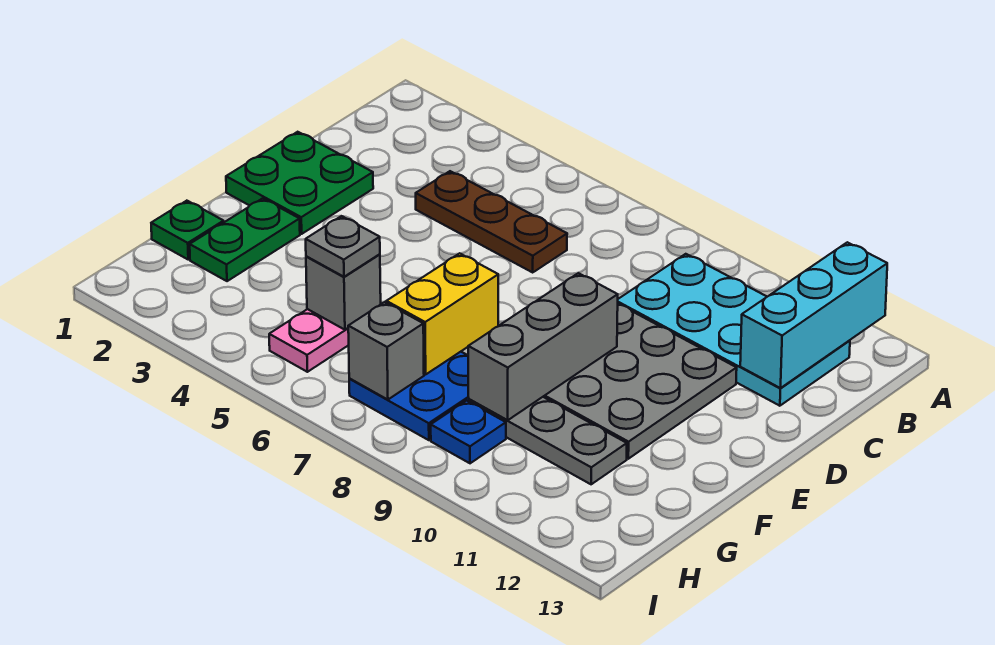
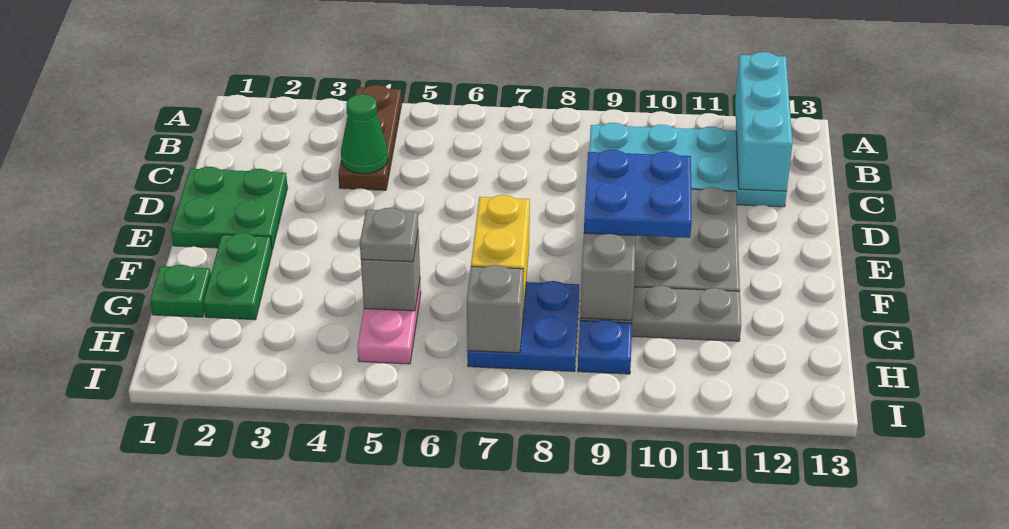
brown plate C4:C6 level 1 -> brown plate A4:C4 level 1
none -> green cone C4 level 2
none -> blue plate E9:F10 level 3

